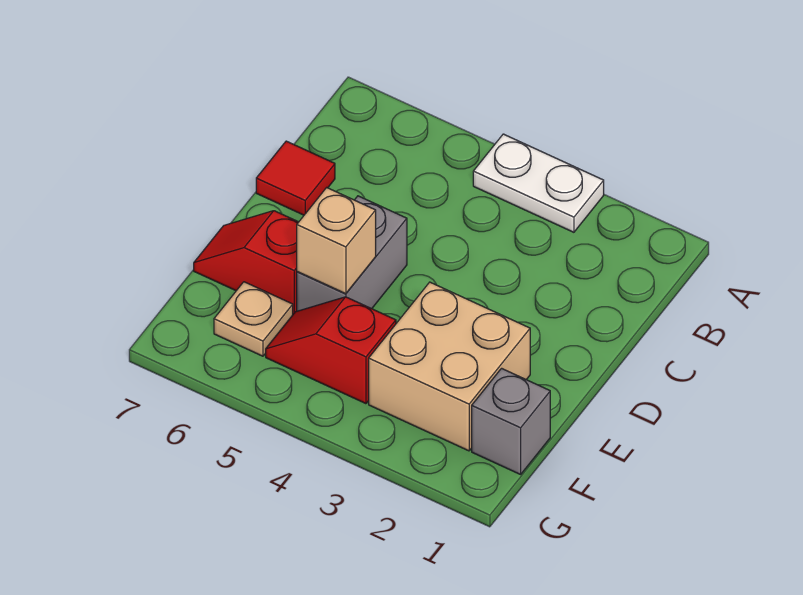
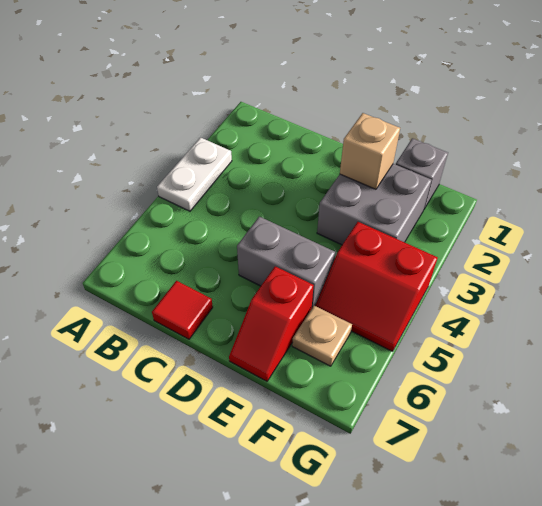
tan brick E2:F3 level 1 -> grey brick E2:F3 level 1
tan brick E5 level 2 -> tan brick E2 level 2
red slope F4:F5 level 1 top 4 -> red slope F4:G5 level 1 top 4

